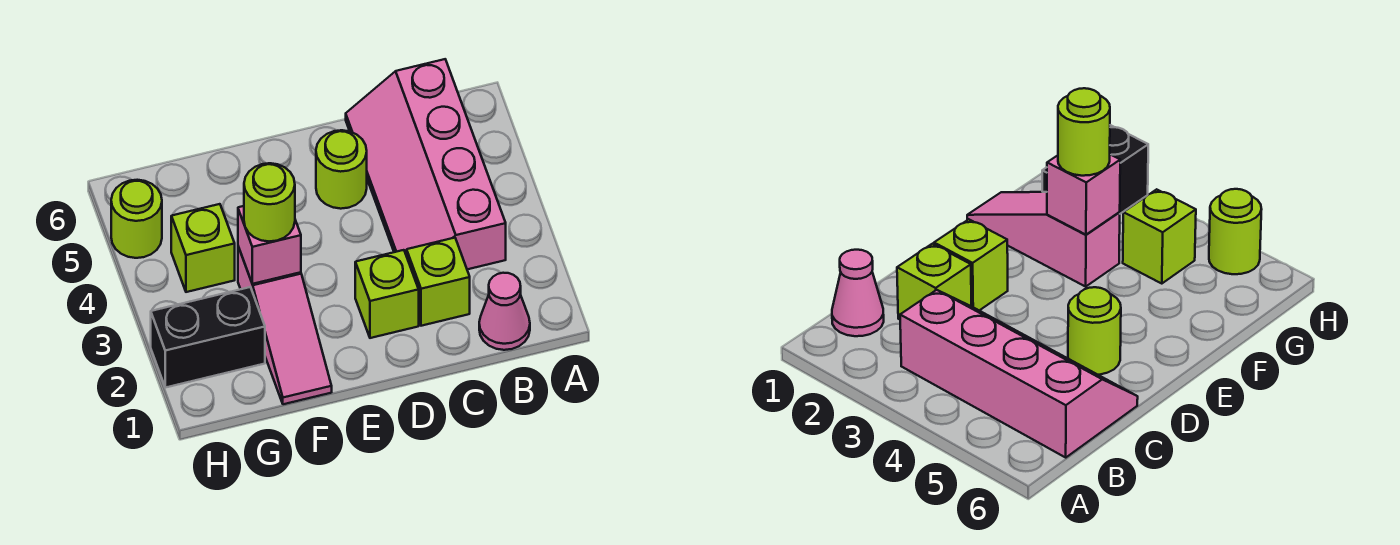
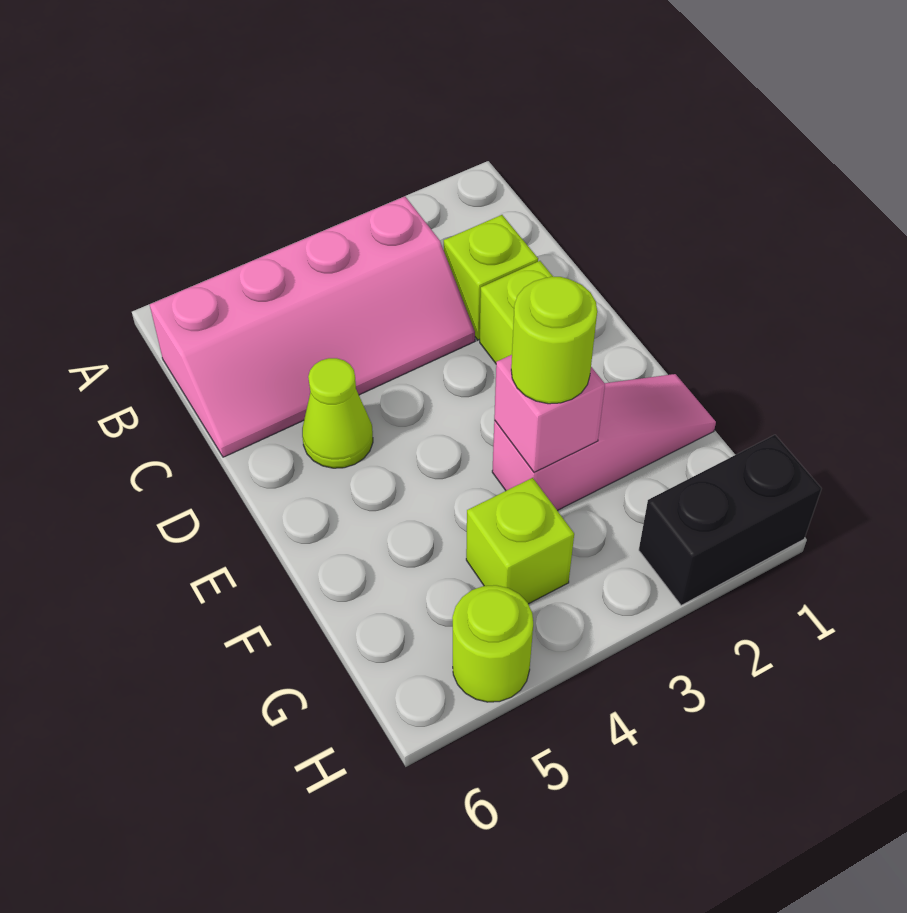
pink cone B1 level 1 -> none
lime round brick D5 level 1 -> lime cone D5 level 1
black brick G2:H2 level 1 -> black brick H1:H2 level 1

